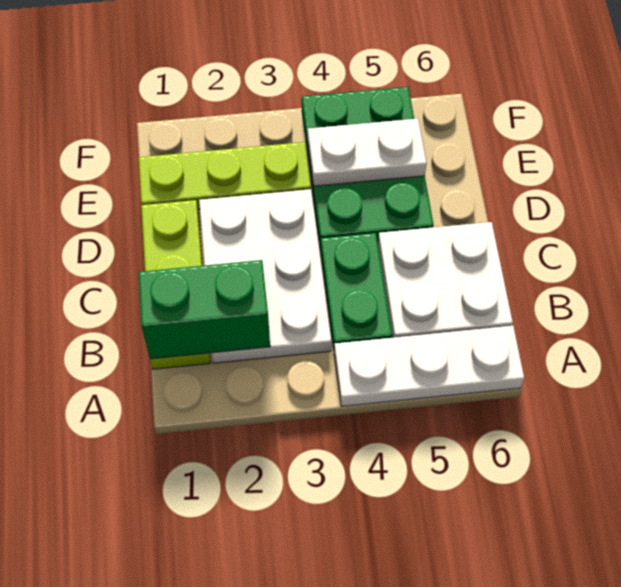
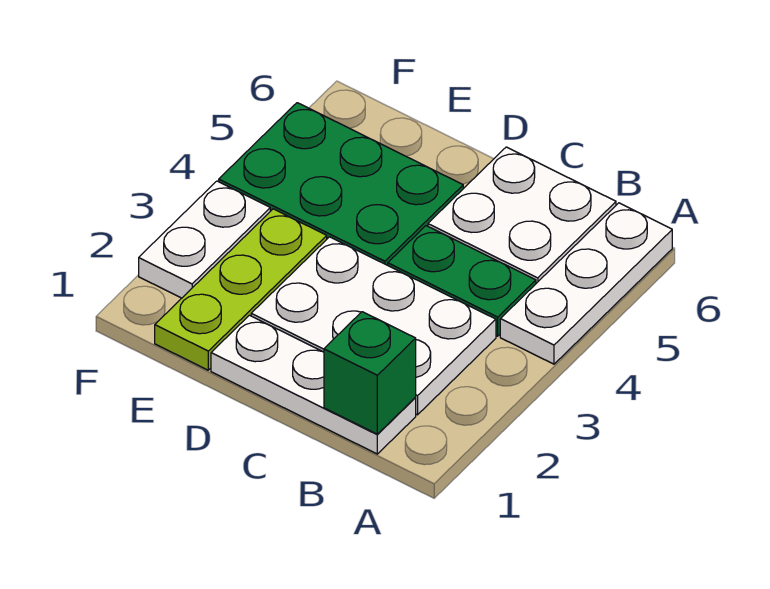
lime plate B1:D1 level 1 -> white plate B1:D1 level 1
green brick B1:B2 level 2 -> green brick B1 level 2
white plate E4:E5 level 2 -> white plate F2:F3 level 1

